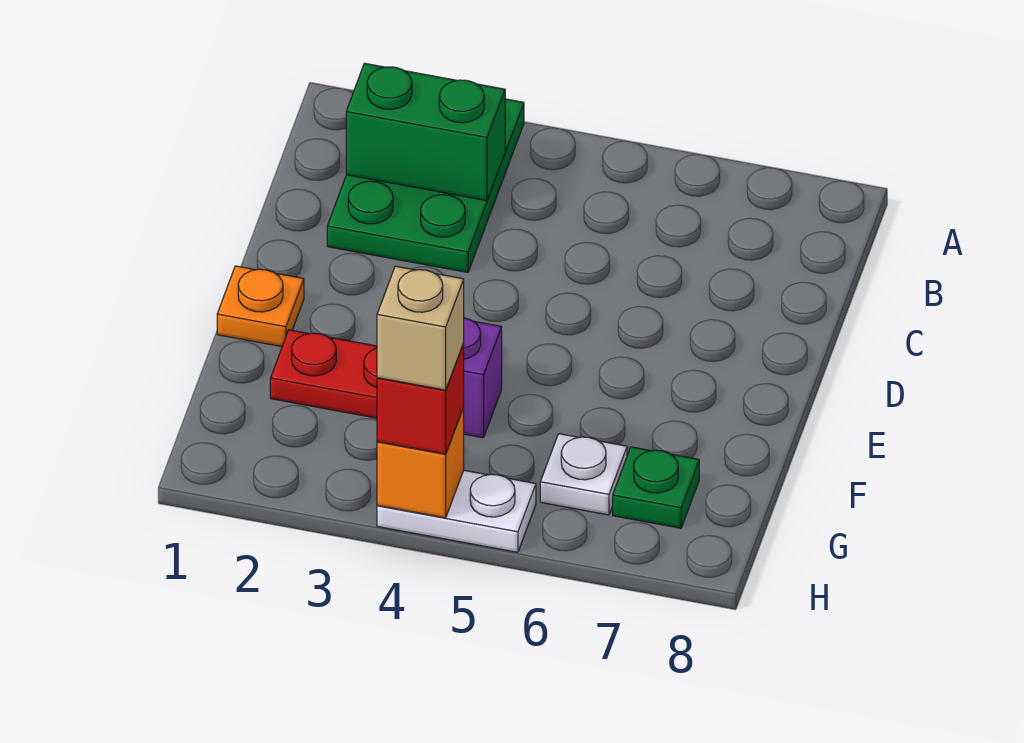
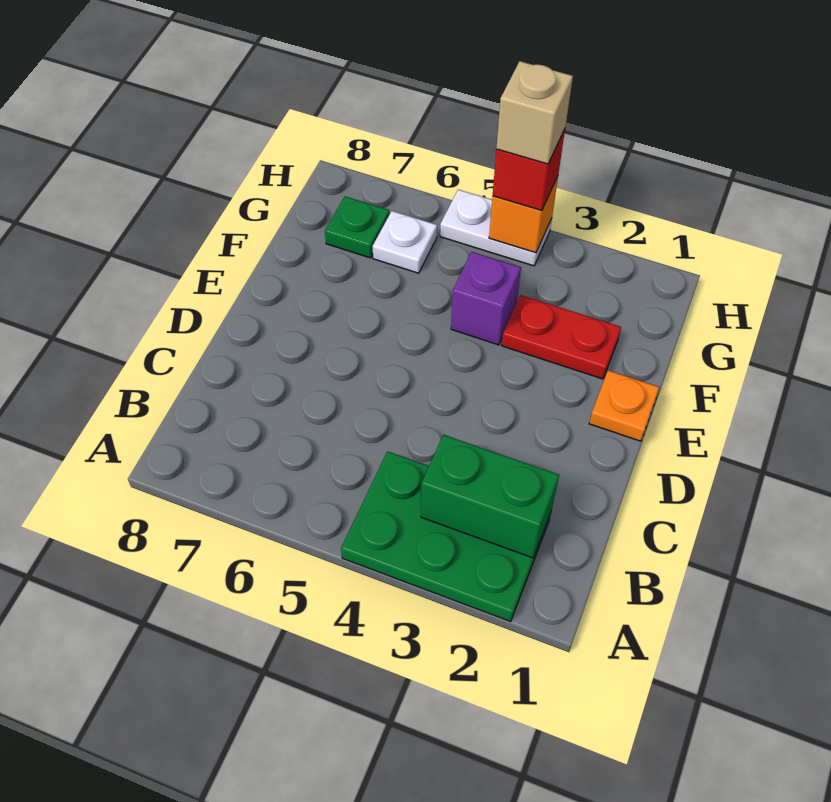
green plate A2:C3 level 1 -> green plate A2:B4 level 1

